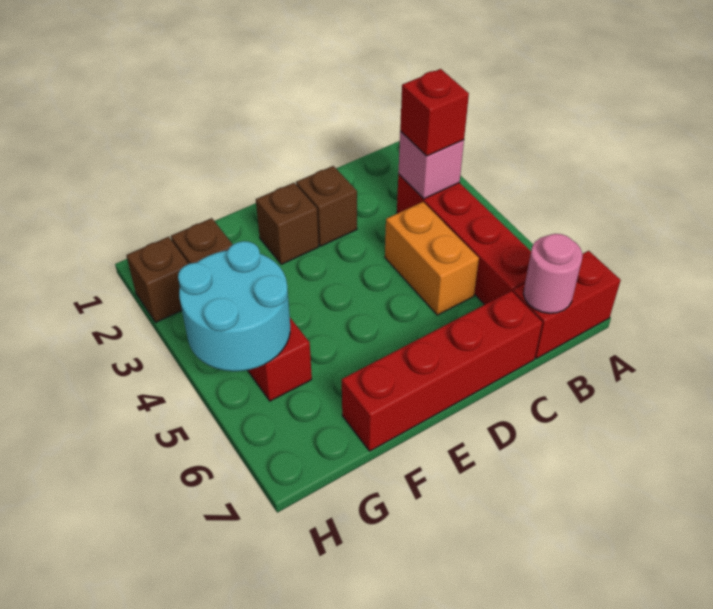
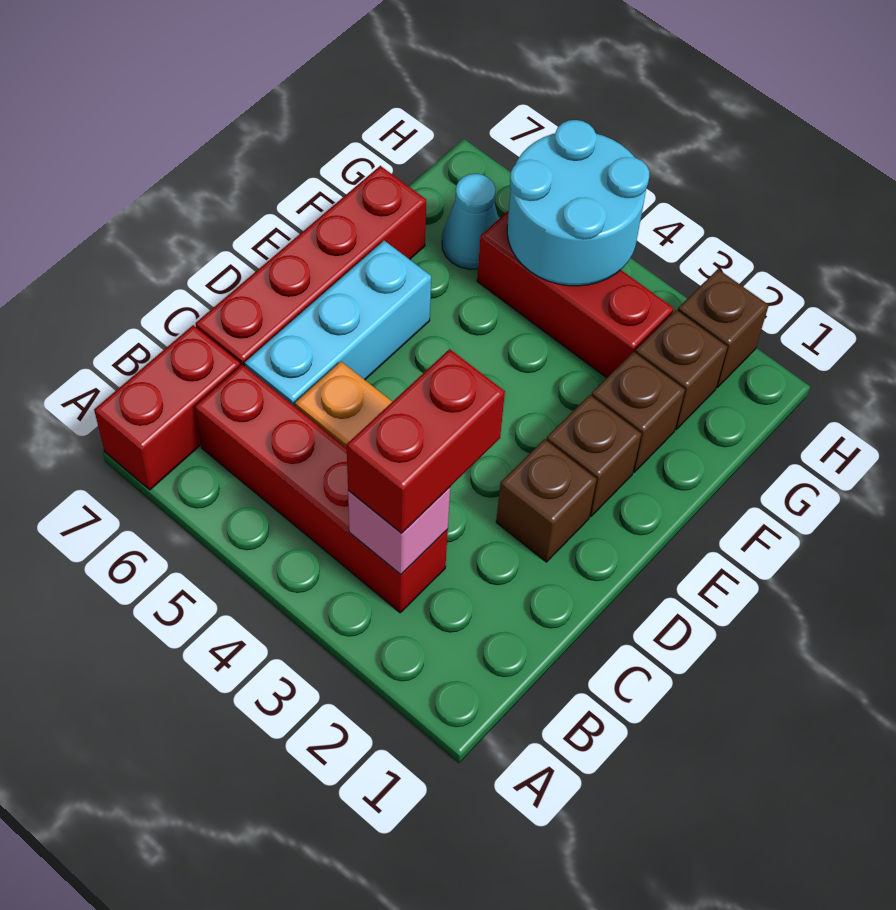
red brick B3 level 3 -> red brick B3:C3 level 3
pink round brick B7 level 2 -> none
none -> cyan brick C6:E6 level 1
none -> brown brick F2 level 1
none -> cyan cone G6 level 1

